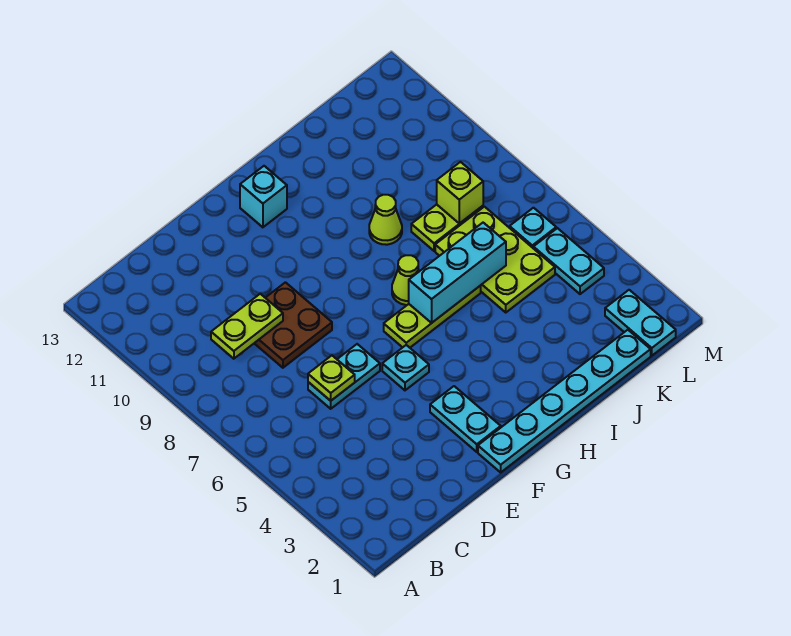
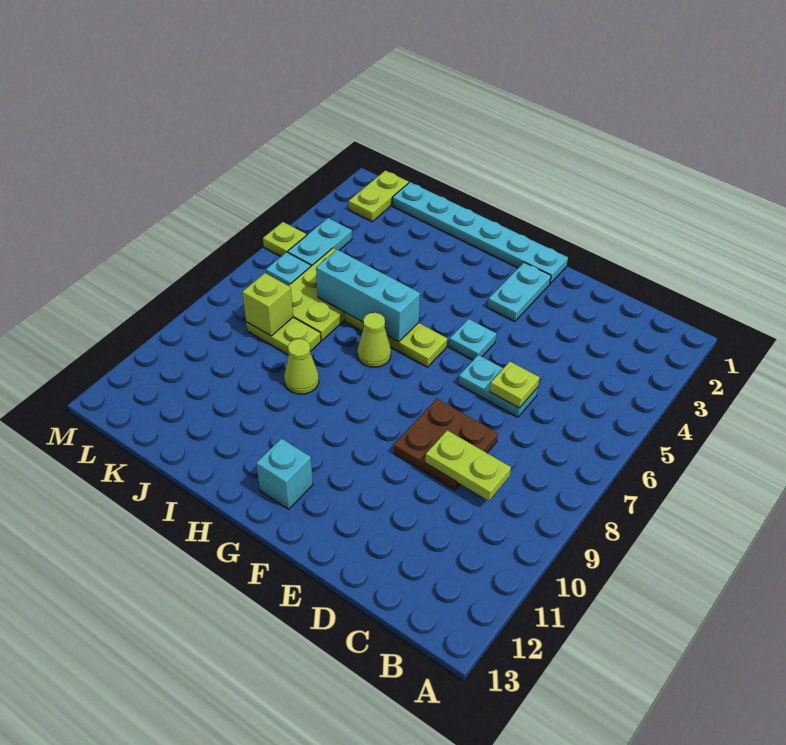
cyan plate L1:L2 level 1 -> lime plate L1:L2 level 1
none -> lime plate M5 level 1

